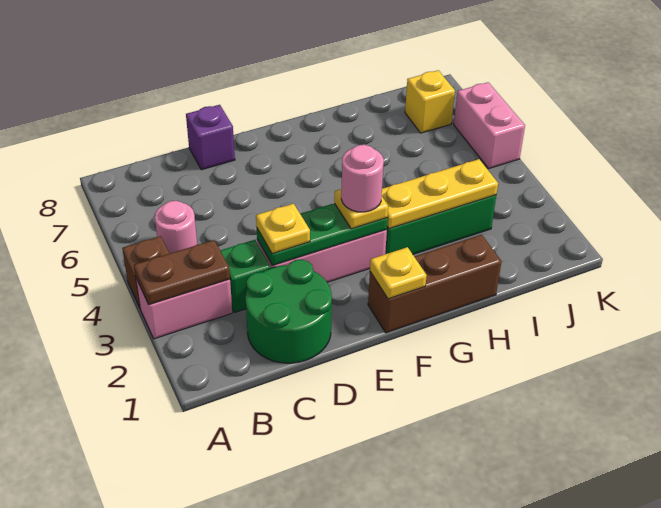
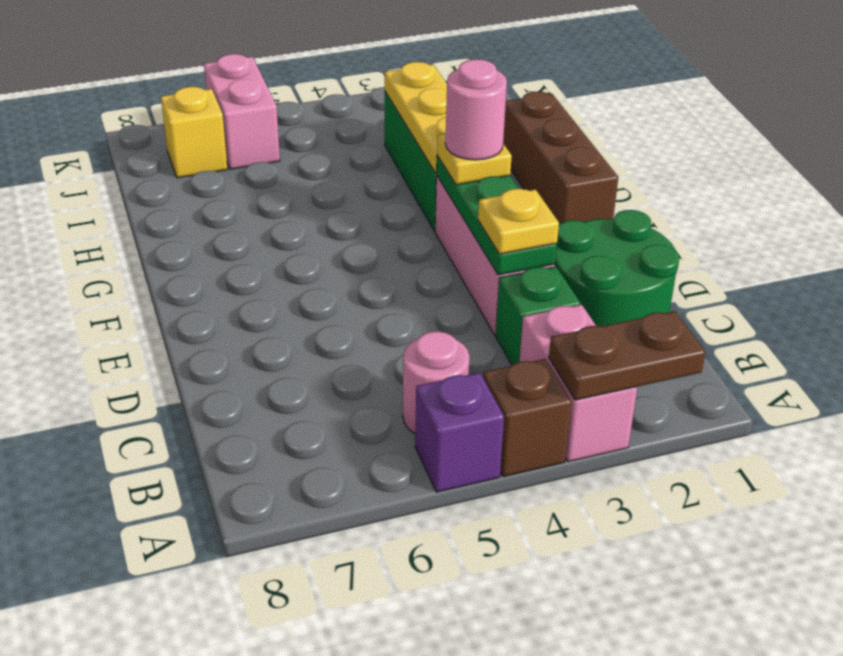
brown plate A3:B3 level 2 -> brown plate A2:A3 level 2
purple brick D8 level 1 -> purple brick A5 level 1
yellow plate F1 level 2 -> none
pink brick K5:K6 level 1 -> pink brick J6:K6 level 1

